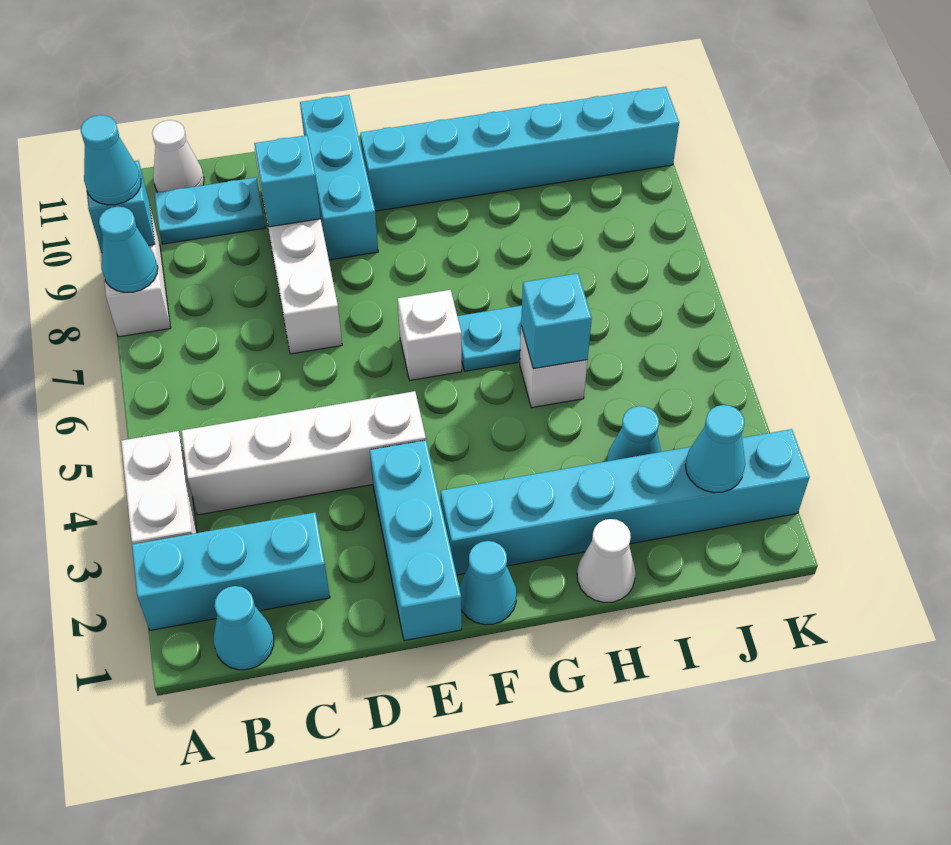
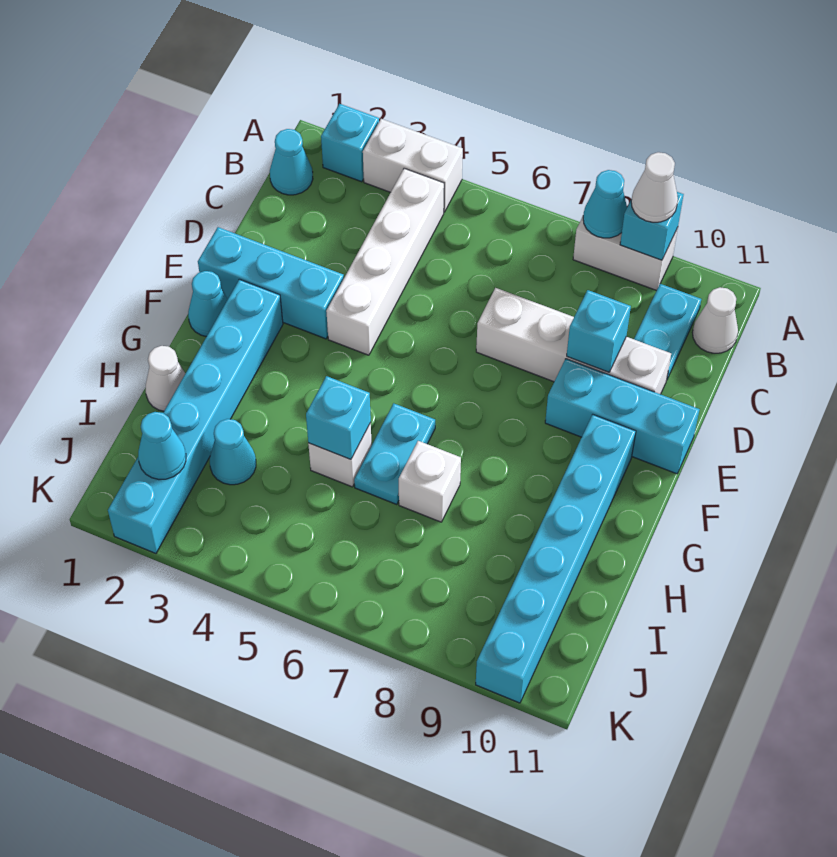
cyan brick A2:C2 level 1 -> cyan brick A2 level 1
cyan cone A9 level 3 -> white cone A9 level 3
white brick F6 level 1 -> white brick H7 level 1

